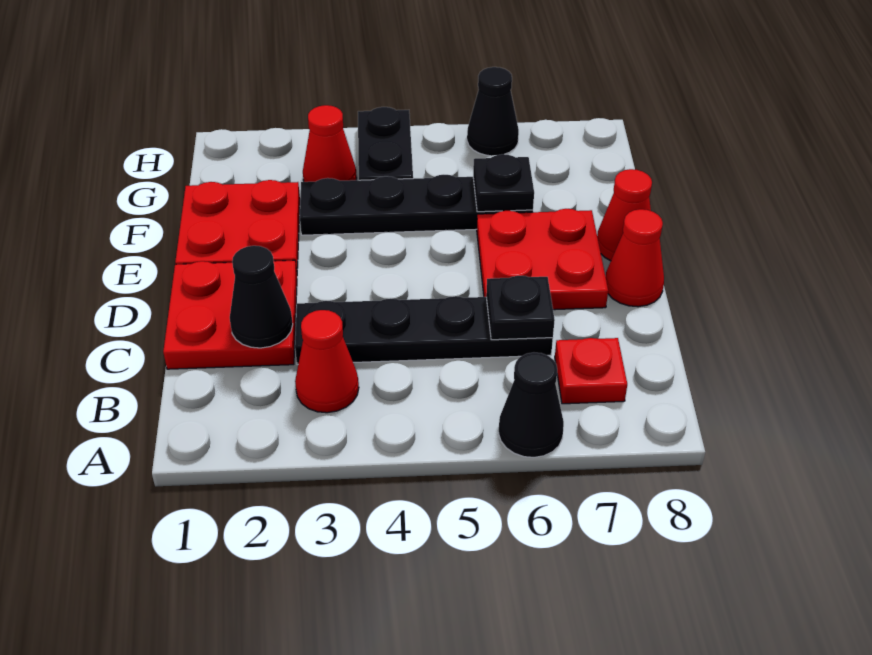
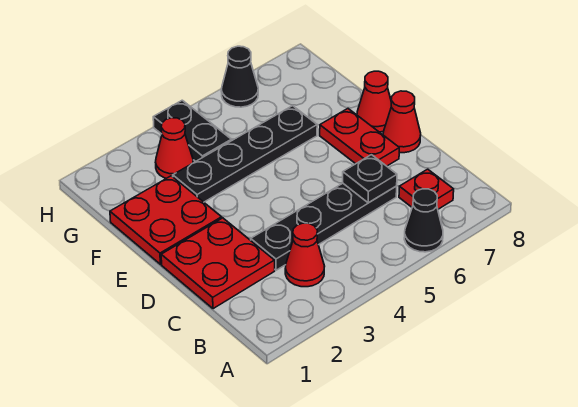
black cone C2 level 2 -> none
red plate D6:E7 level 1 -> red plate D7:E7 level 1
black plate F6 level 2 -> none

